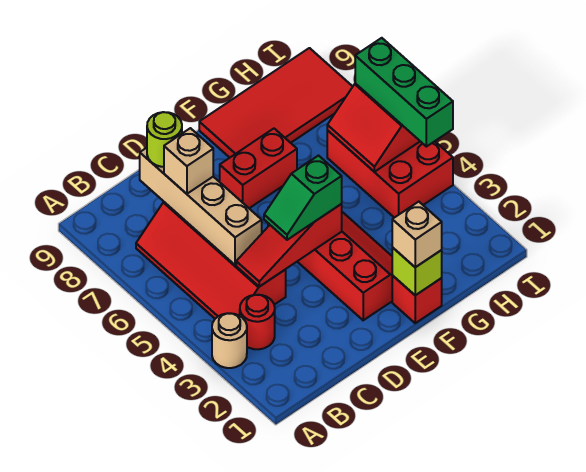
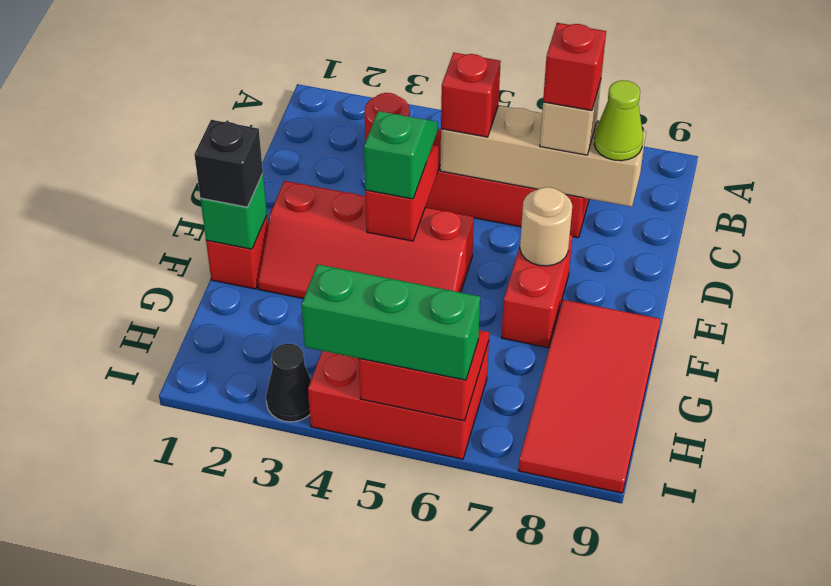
tan round brick A3 level 1 -> tan round brick E7 level 2
none -> red brick C5 level 3
none -> red brick C7 level 4
lime round brick C8 level 3 -> lime cone C8 level 3
lime brick F1 level 2 -> green brick F1 level 2
tan brick F1 level 3 -> black brick F1 level 3
none -> black cone I3 level 1

